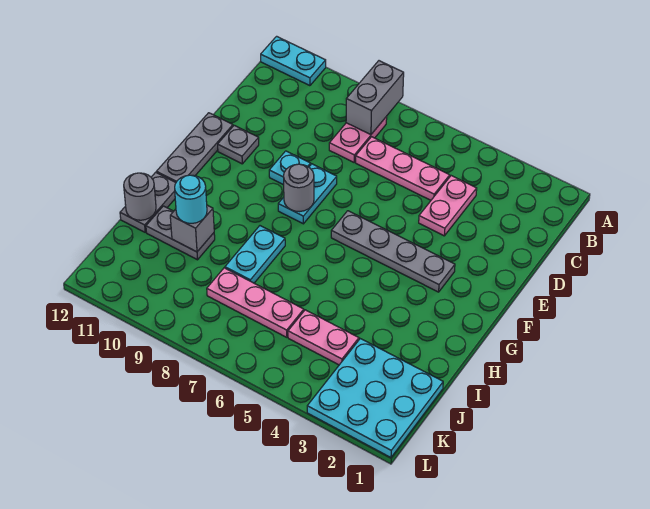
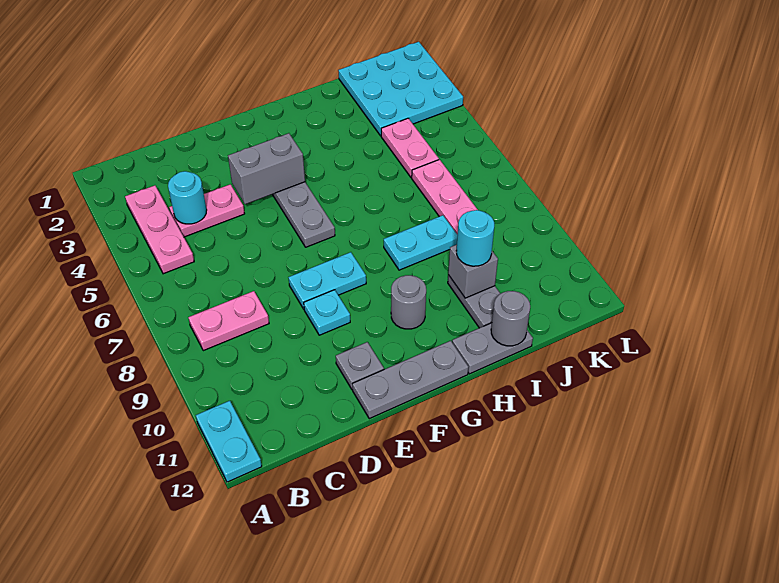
grey brick A8:B8 level 2 -> grey brick E4:F4 level 2
none -> cyan round brick C4 level 2
pink plate C5:C7 level 1 -> pink plate B3:B5 level 1
grey round brick F8 level 2 -> grey round brick G10 level 1

